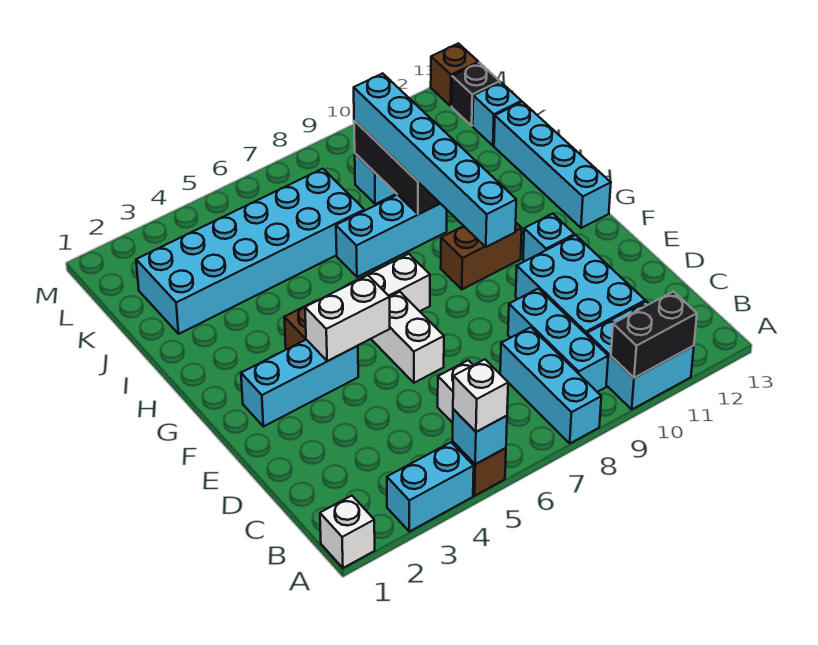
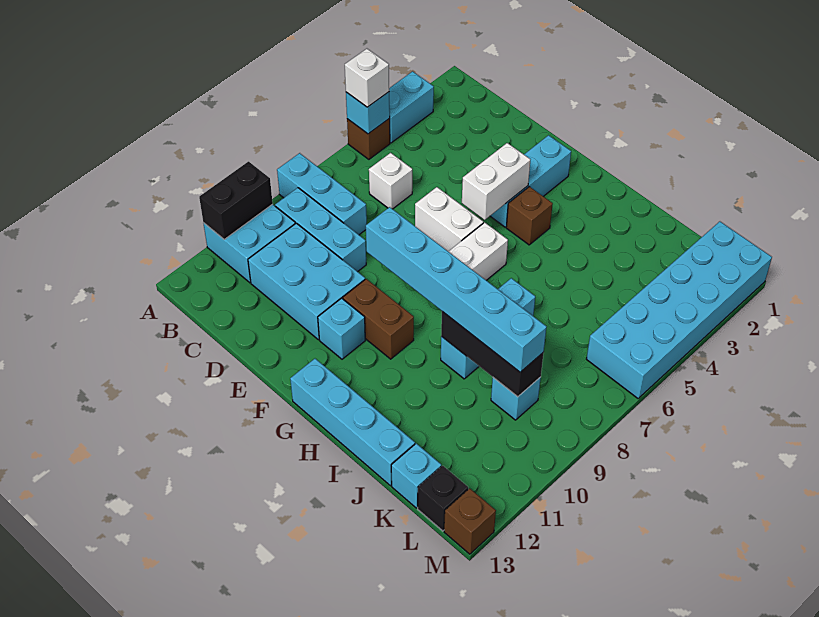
white brick A1 level 1 -> none
brown brick G9:G10 level 1 -> brown brick F10:G10 level 1
cyan brick J2:K7 level 1 -> cyan brick L1:M6 level 1

